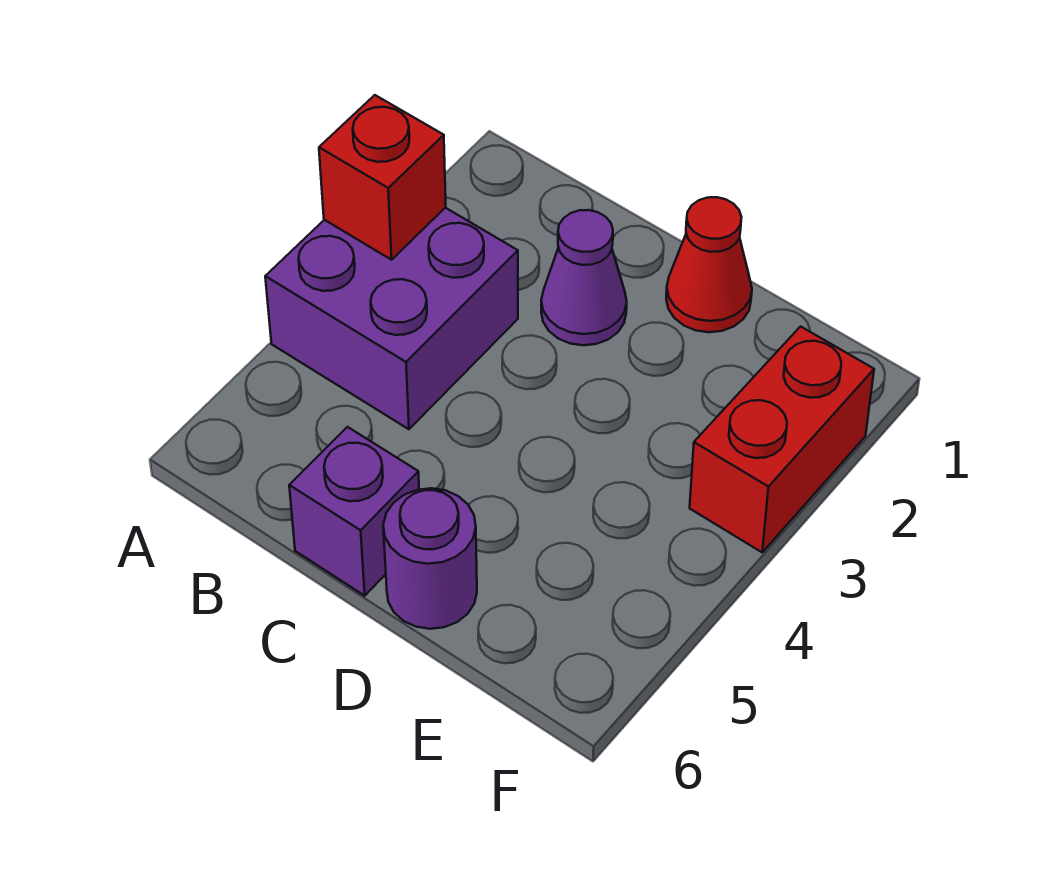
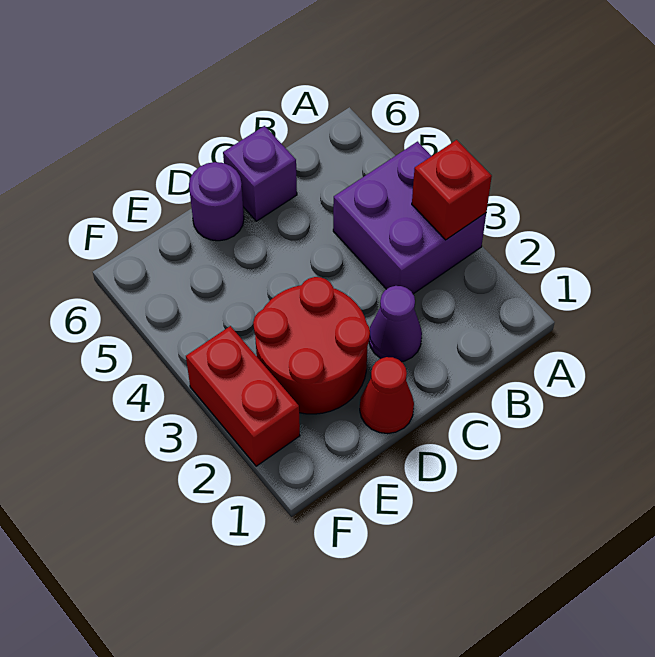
none -> red round brick D2:E3 level 1

